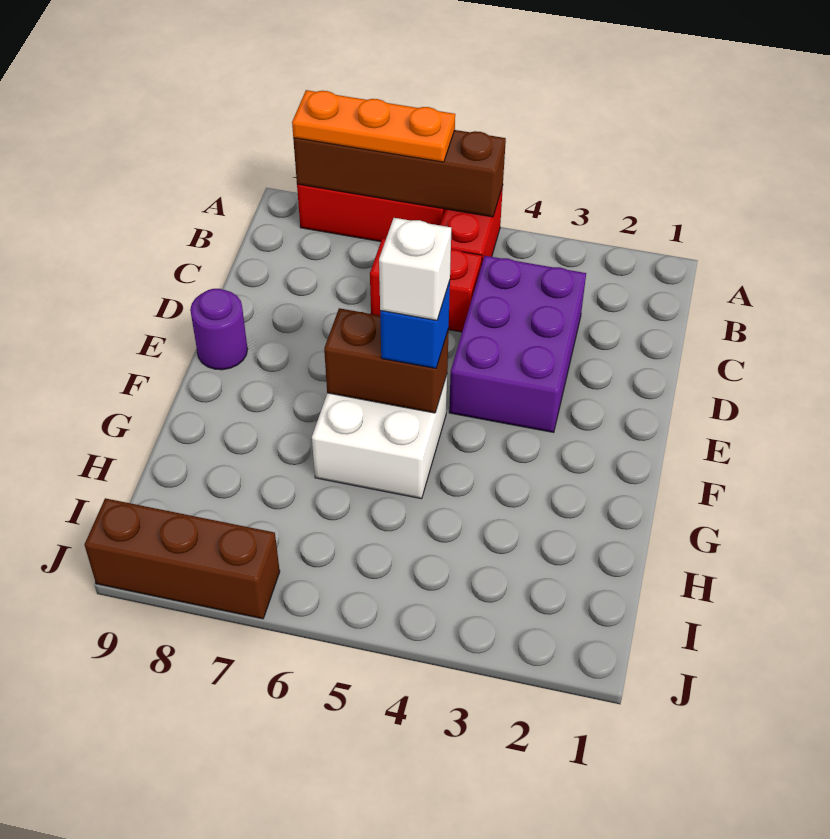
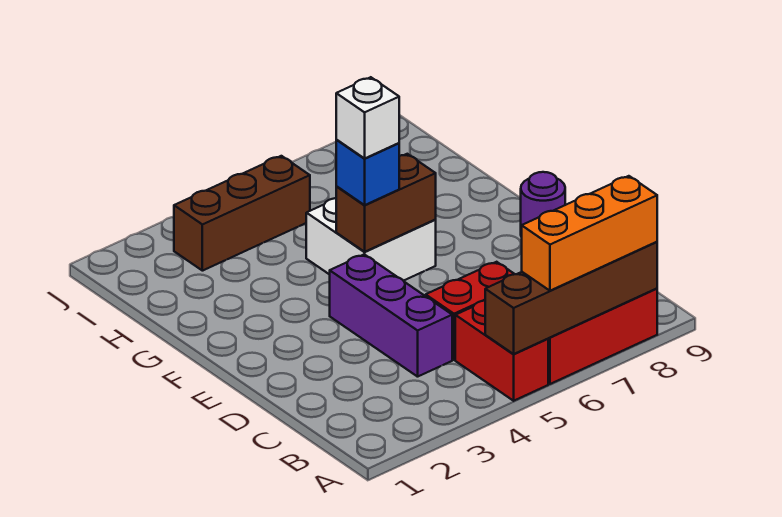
orange plate A6:A8 level 3 -> orange brick A6:A8 level 3
purple brick C3:E4 level 1 -> purple brick C4:E4 level 1
brown brick J7:J9 level 1 -> brown brick I3:I5 level 1

